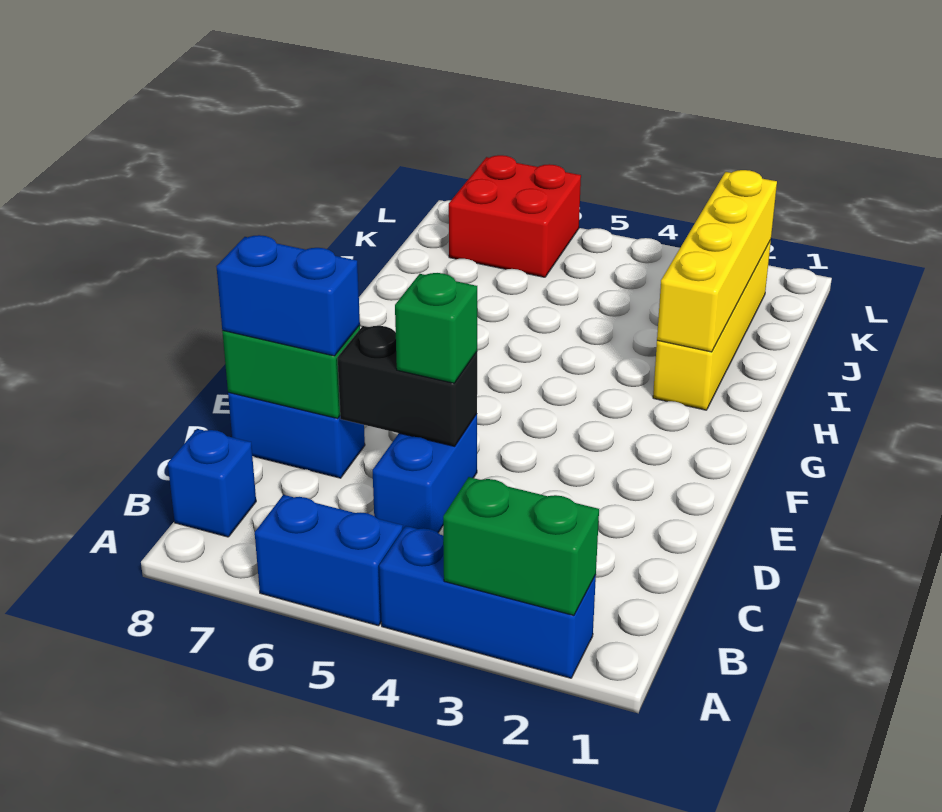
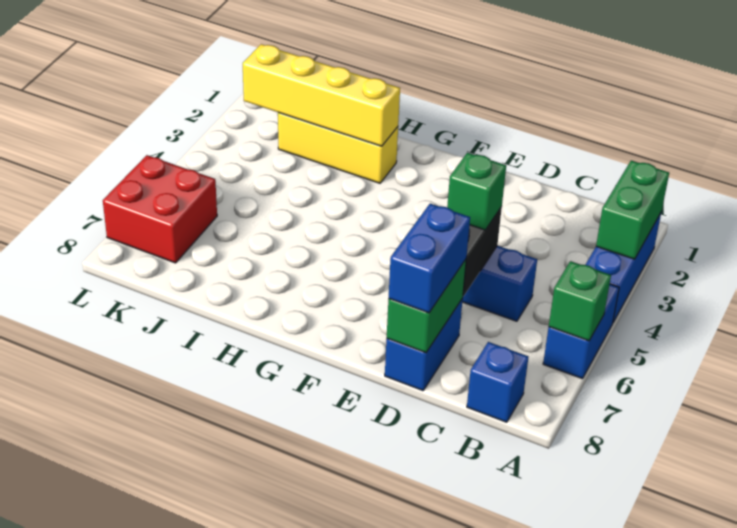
none -> green brick A6 level 2
yellow brick H2:K2 level 1 -> yellow brick H2:J2 level 1

